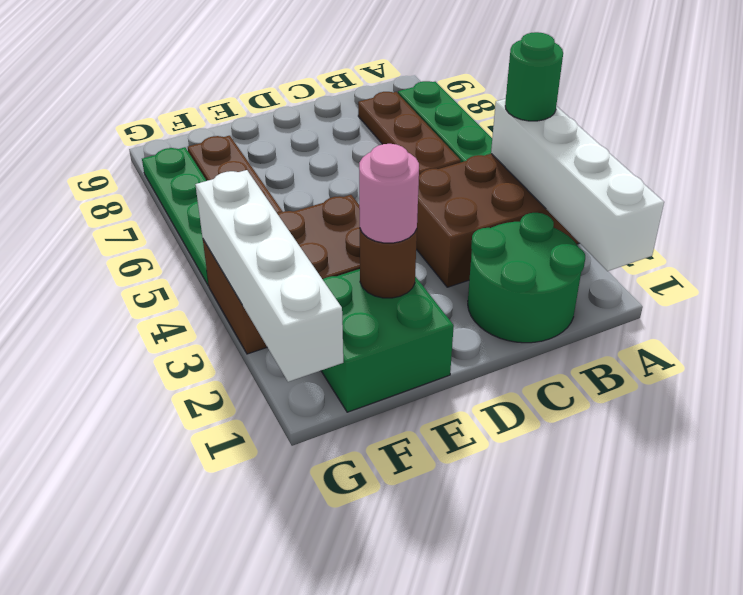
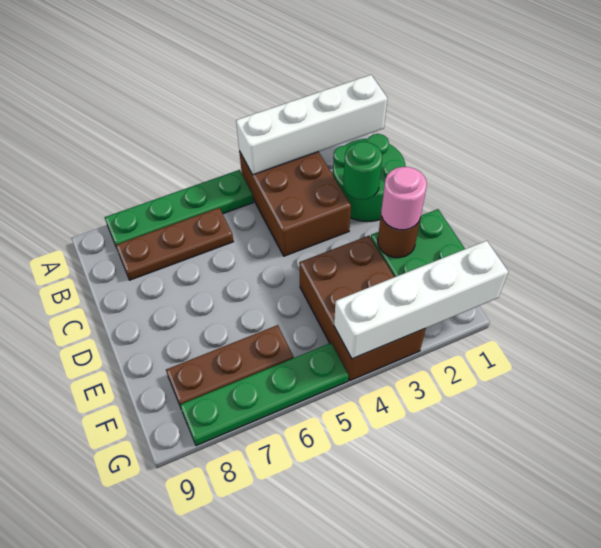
green round brick A4 level 3 -> green round brick C2 level 2

